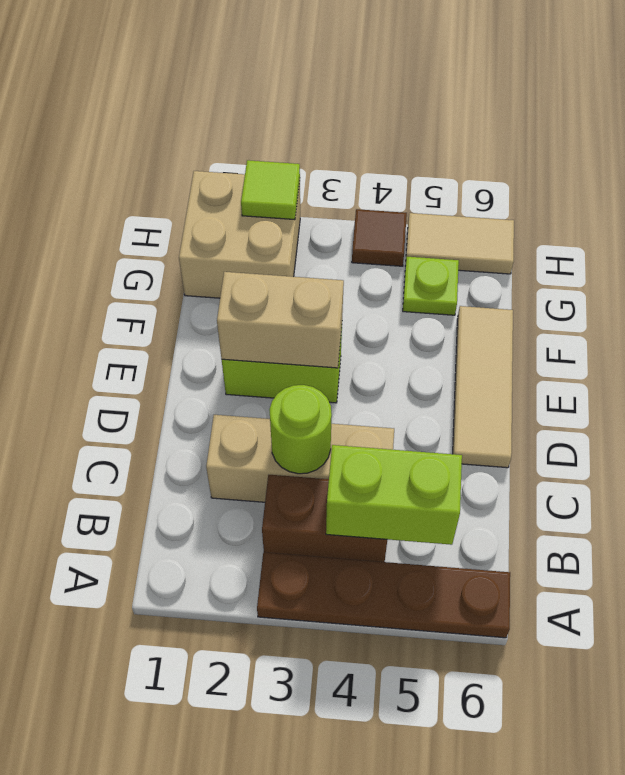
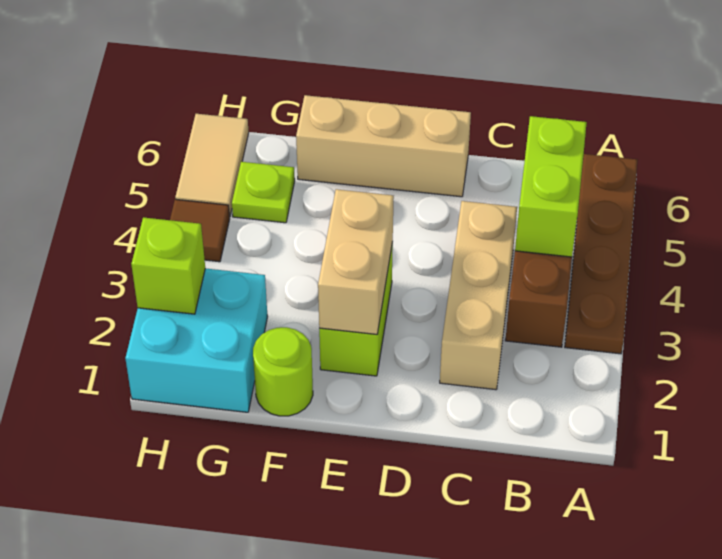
lime round brick C3 level 2 -> lime round brick F1 level 1
tan tile D6:F6 level 1 -> tan brick D6:F6 level 1
tan brick G1:H2 level 1 -> cyan brick G1:H2 level 1
lime tile H2 level 2 -> lime brick H2 level 2

